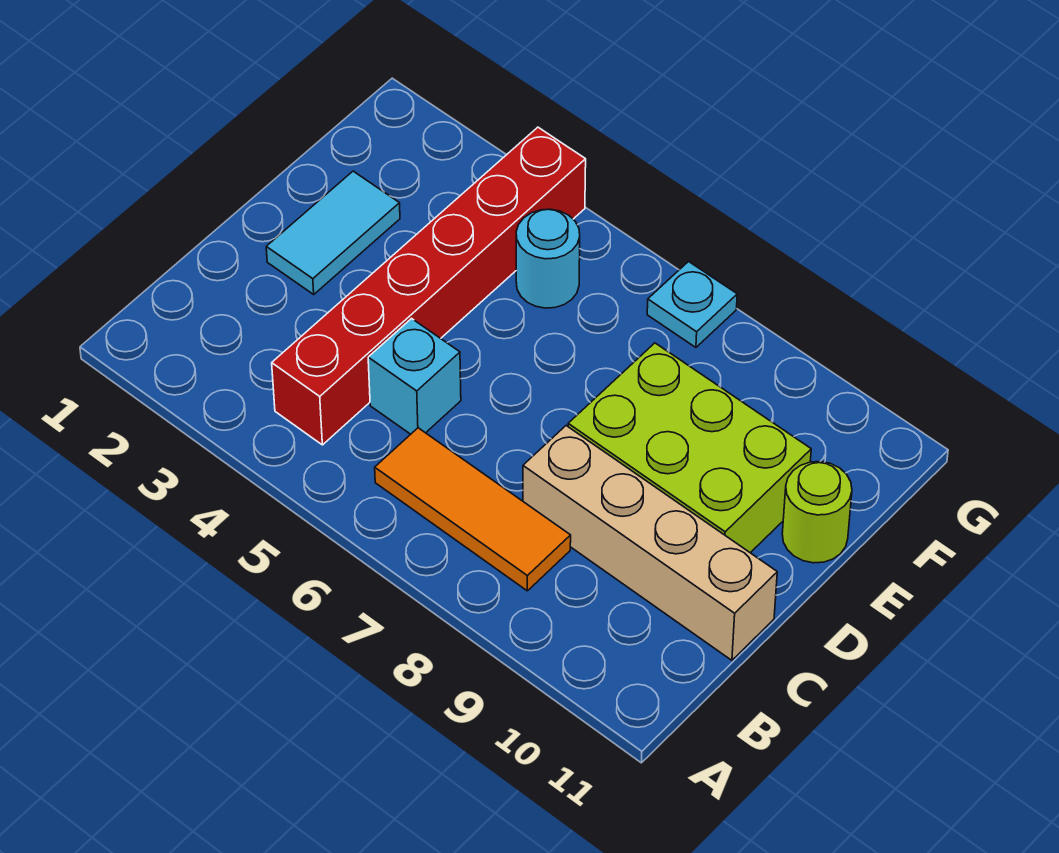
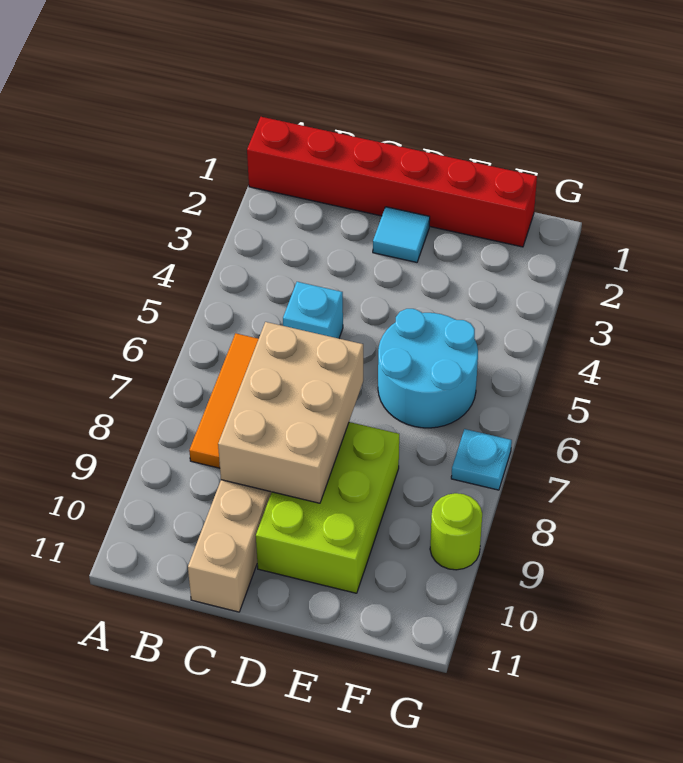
red brick B4:G4 level 1 -> red brick A1:F1 level 1
none -> tan brick C7:D9 level 2
cyan tile D2:E2 level 1 -> cyan tile D2 level 1
lime round brick E11 level 1 -> lime round brick G9 level 1
cyan round brick F5 level 1 -> cyan round brick E5:F6 level 1

